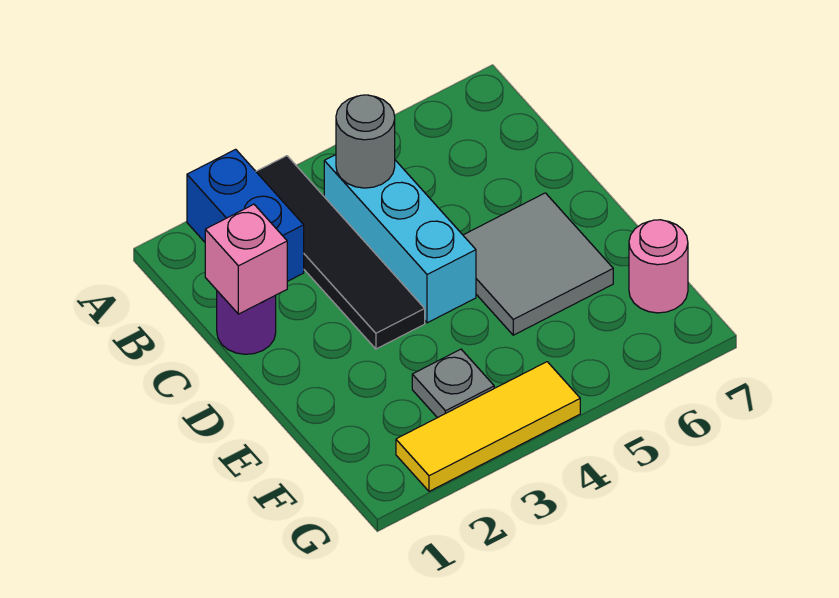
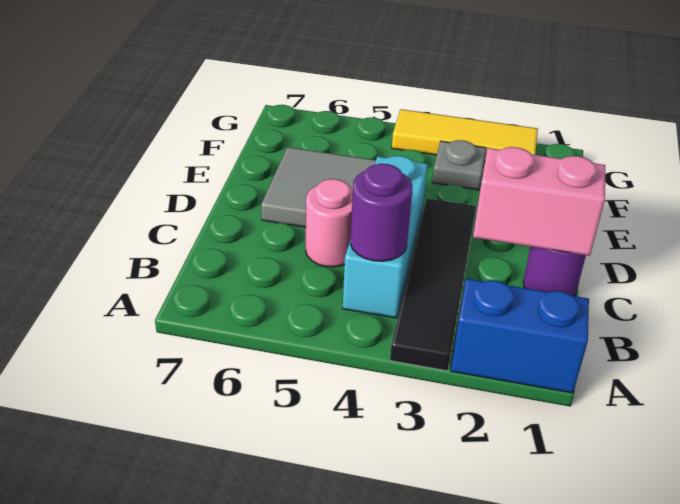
blue brick A2:B2 level 1 -> blue brick A1:A2 level 1
grey round brick B4 level 2 -> purple round brick B4 level 2
pink brick C1 level 2 -> pink brick C1:C2 level 2
pink round brick F7 level 1 -> pink round brick C5 level 1

